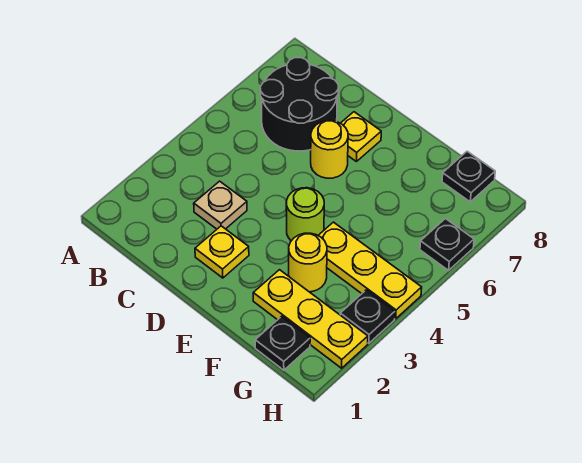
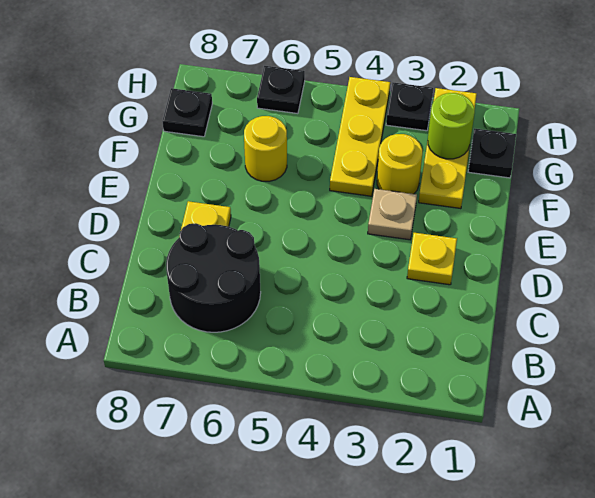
tan plate C3 level 1 -> tan plate E3 level 1
yellow round brick D6 level 1 -> yellow round brick F6 level 1
lime round brick E4 level 1 -> lime round brick G2 level 2

